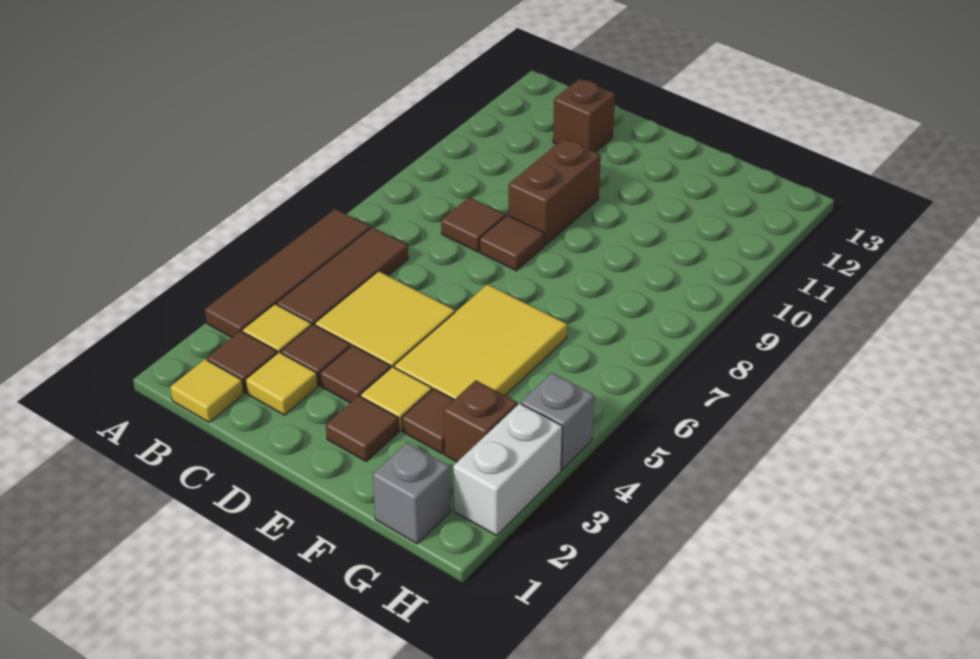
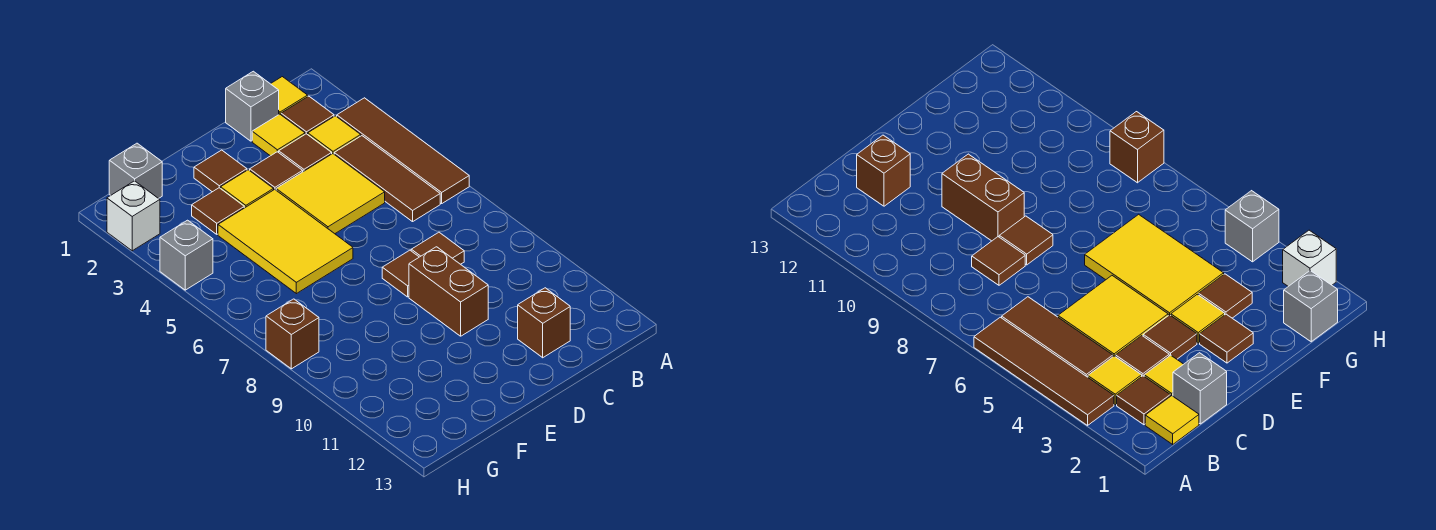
none -> grey brick C1 level 1
brown brick G3 level 1 -> brown brick H8 level 1
white brick H2:H3 level 1 -> white brick H2 level 1

